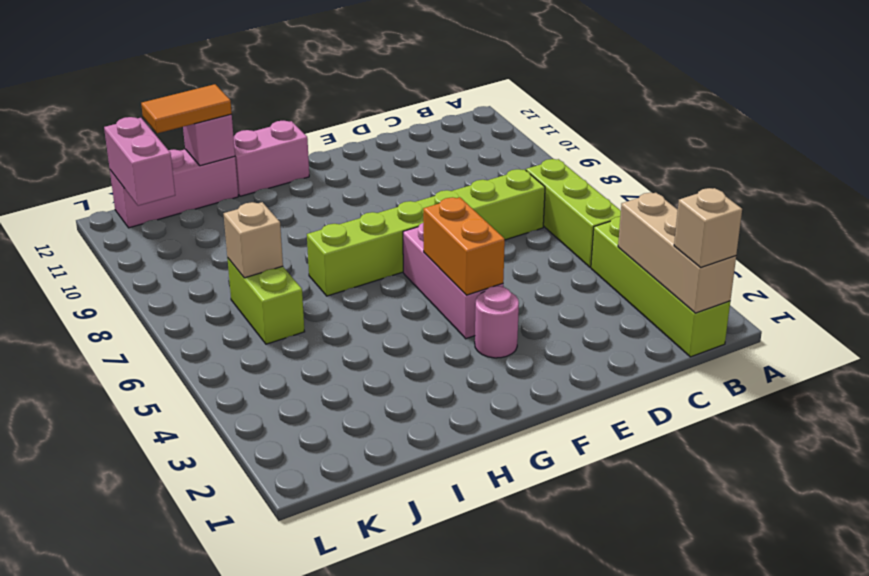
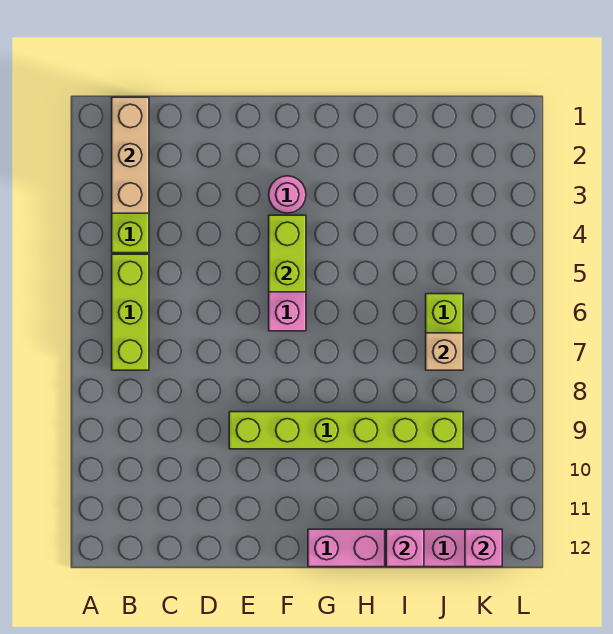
tan brick B1 level 3 -> none
lime brick C7:H7 level 1 -> lime brick E9:J9 level 1
orange brick F4:F5 level 2 -> lime brick F4:F5 level 2
orange tile I12:J12 level 3 -> none
pink brick K11:K12 level 2 -> pink brick K12 level 2

